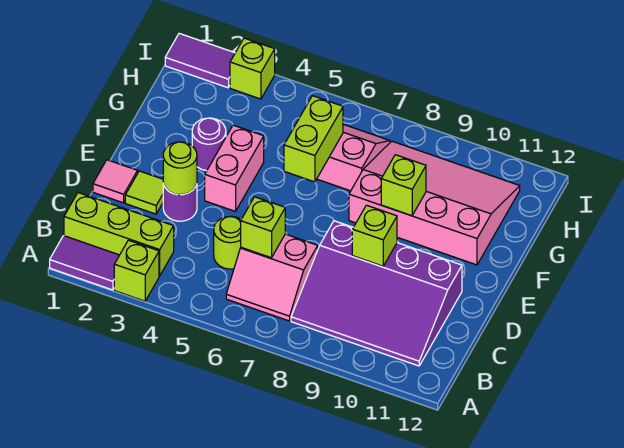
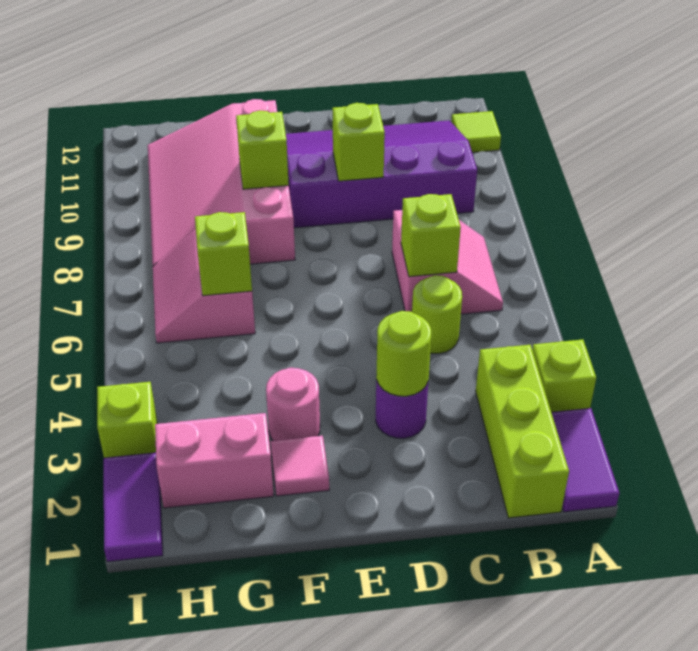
purple slope B8:D11 level 1 top D -> purple slope B9:E11 level 1 top 9
pink tile D1 level 1 -> pink tile F2 level 1
lime tile D2 level 1 -> lime tile A11 level 1
pink brick E4:F4 level 1 -> pink brick G2:H2 level 1
purple round brick F3 level 1 -> pink round brick F3 level 1
lime brick F6:G6 level 2 -> lime brick G6 level 2

